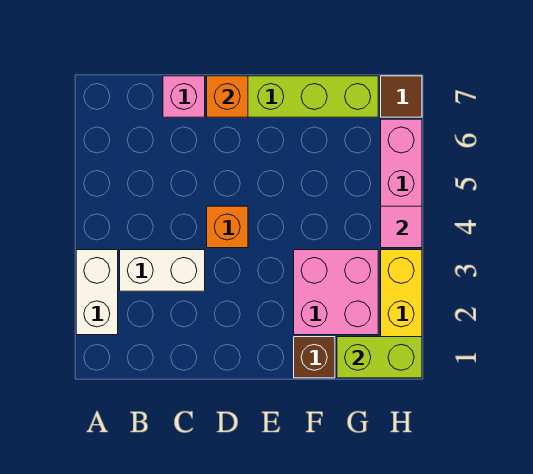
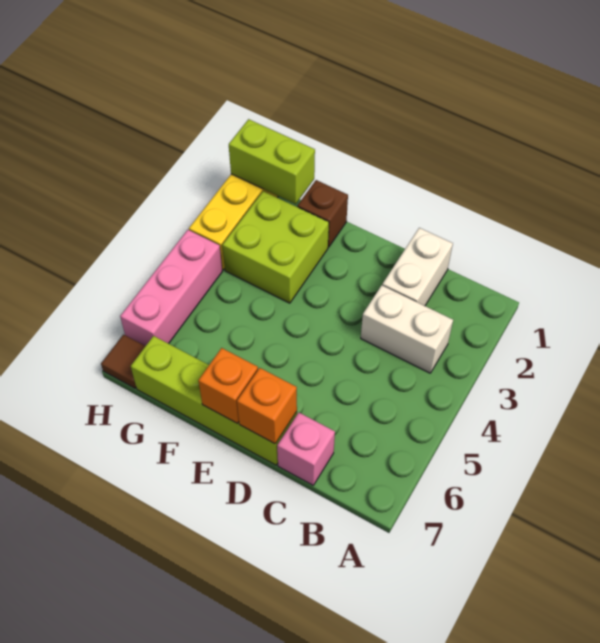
white brick A2:A3 level 1 -> white brick C1:C2 level 1
orange brick D4 level 1 -> orange brick E7 level 2
pink brick F2:G3 level 1 -> lime brick F2:G3 level 1
pink tile H4 level 2 -> none

